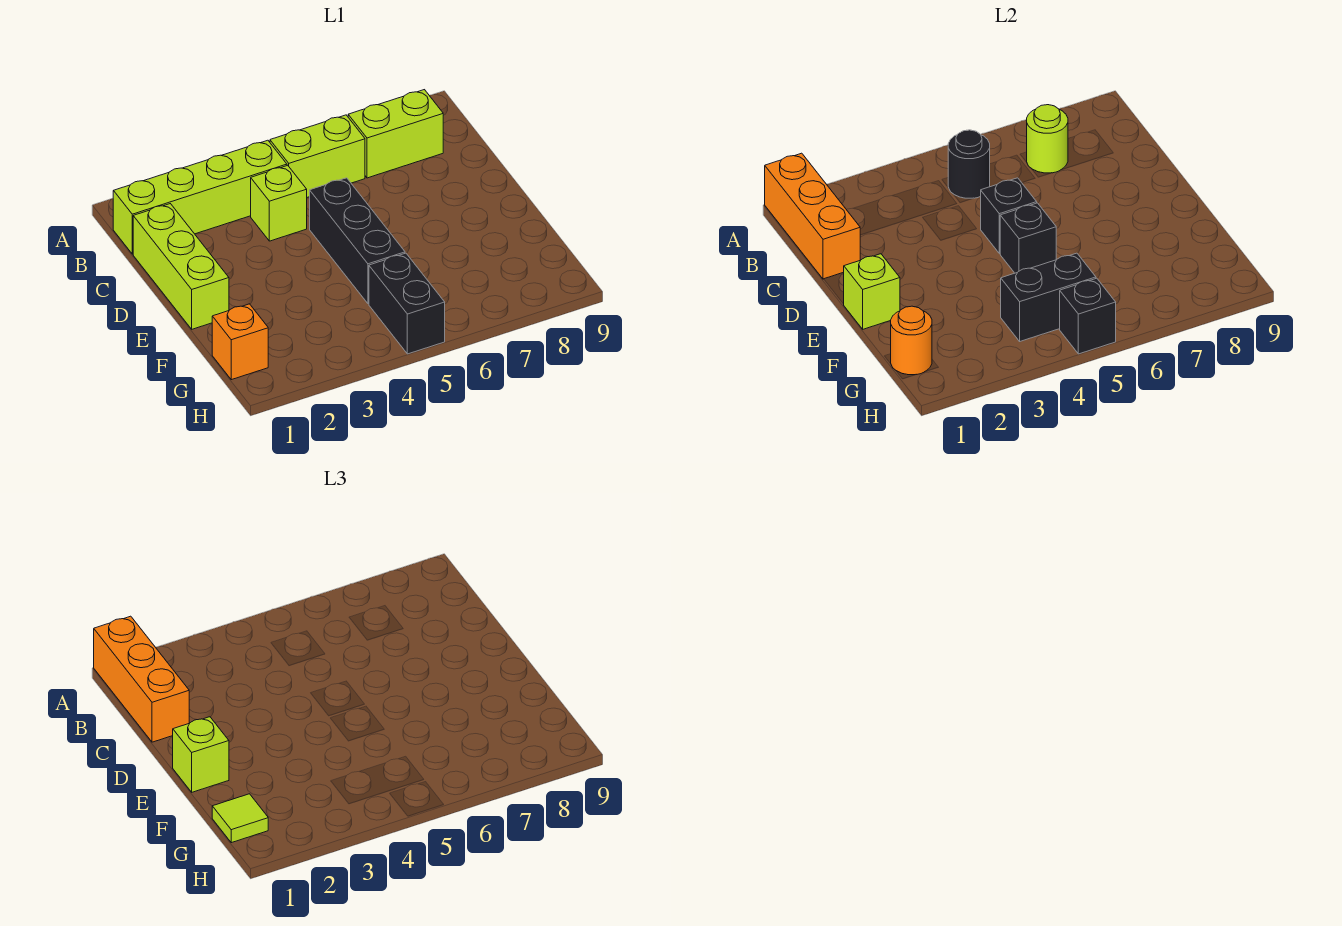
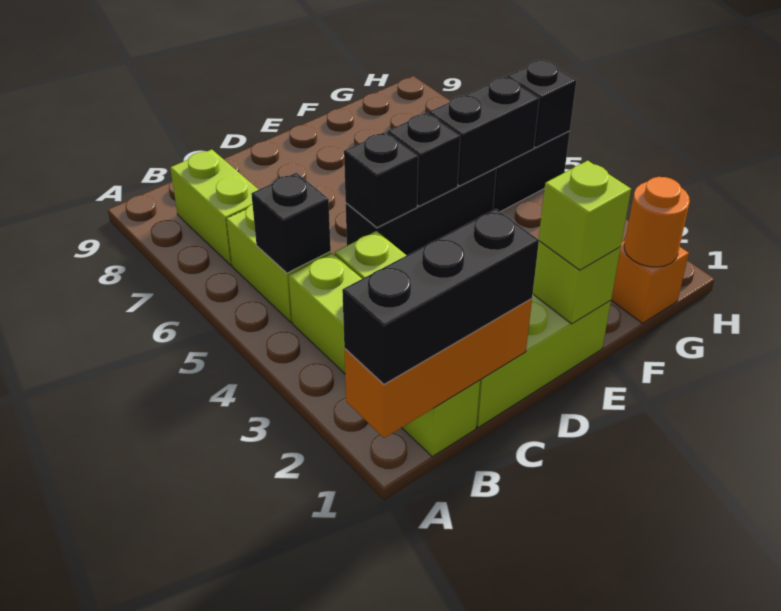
orange brick A1:C1 level 3 -> black brick A1:C1 level 3
black round brick B5 level 2 -> black brick B5 level 2
lime round brick B7 level 2 -> none
lime tile G1 level 3 -> none
black brick G4:G5 level 2 -> black brick F5:G5 level 2

